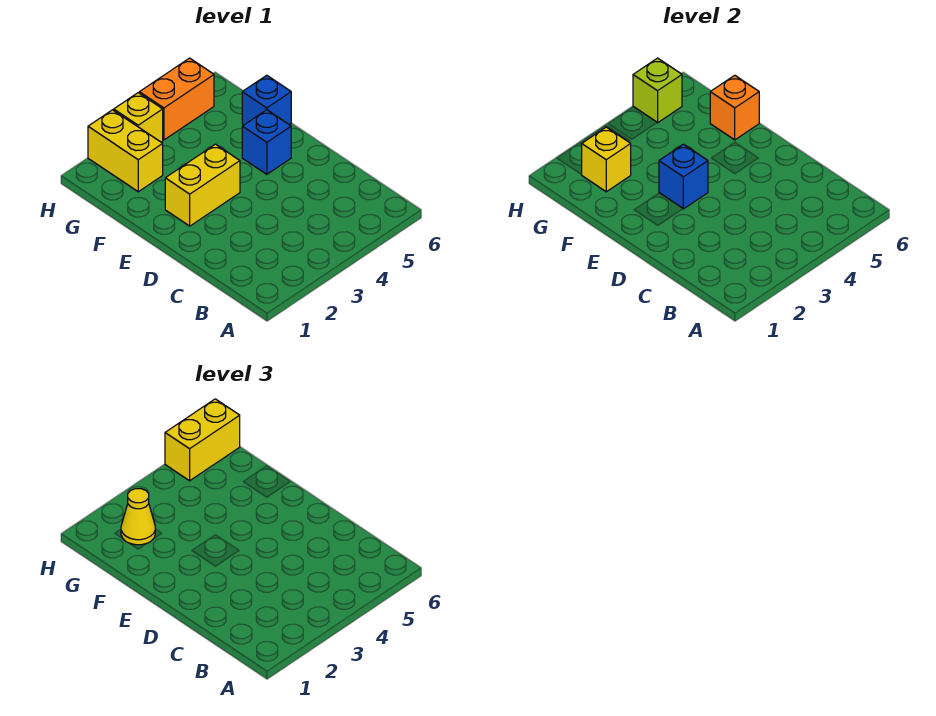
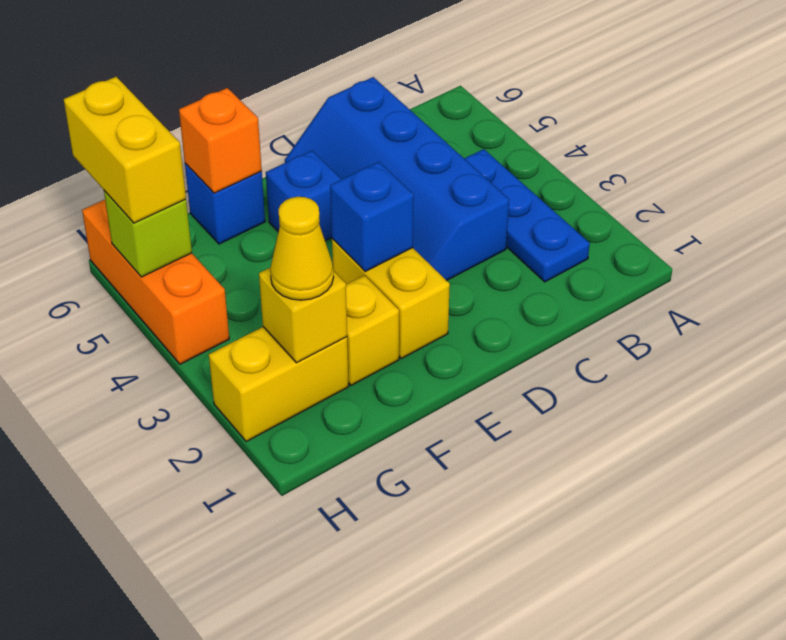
none -> blue plate B2:B4 level 1
none -> blue slope C3:D6 level 1 top C
yellow brick H3 level 1 -> yellow brick F2 level 1
orange brick H4:H5 level 1 -> orange brick H4:H6 level 1

